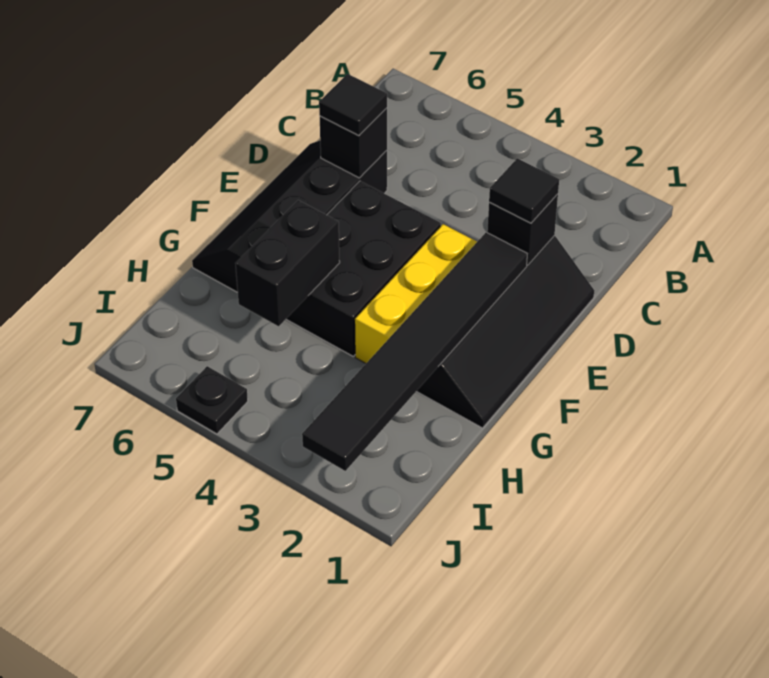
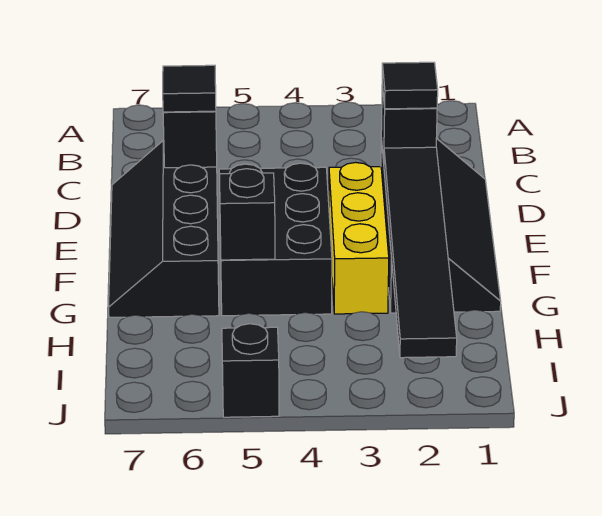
black brick G5:H5 level 2 -> black brick G5 level 2
black plate J5 level 1 -> black brick J5 level 1

